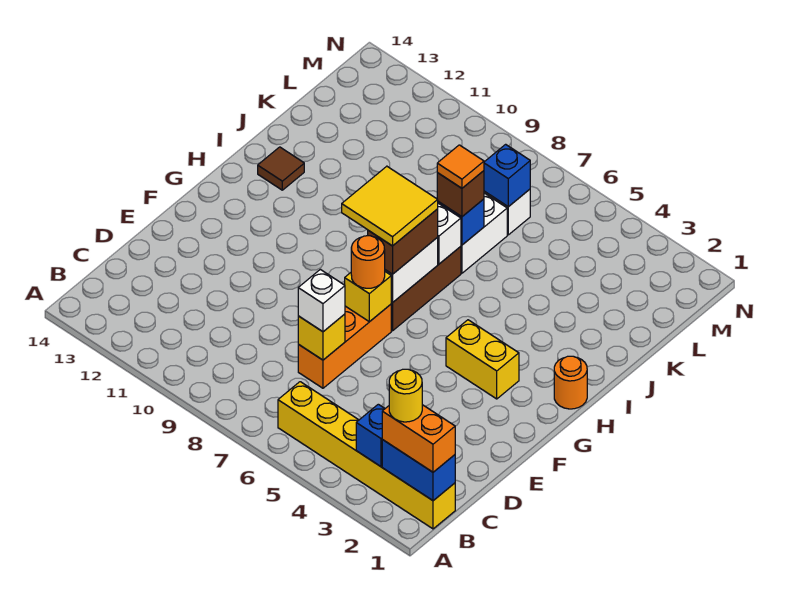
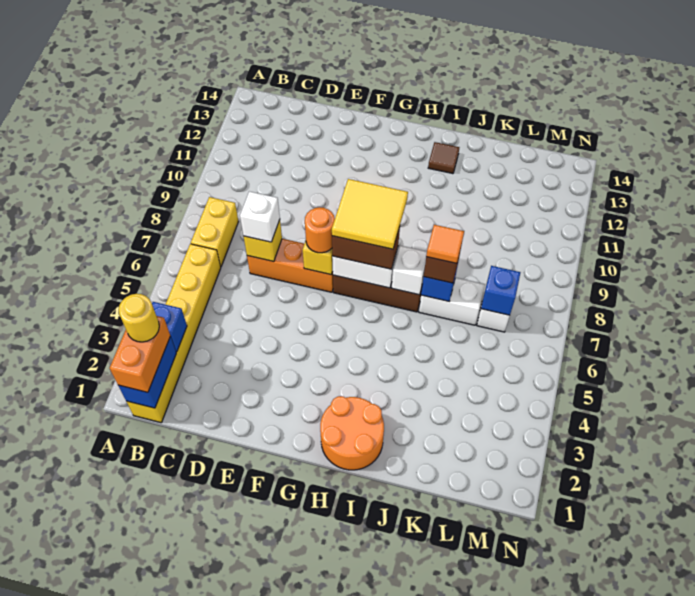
yellow brick G3:G4 level 1 -> yellow brick B7:B8 level 1
orange round brick H1 level 1 -> orange round brick H1:I2 level 1

